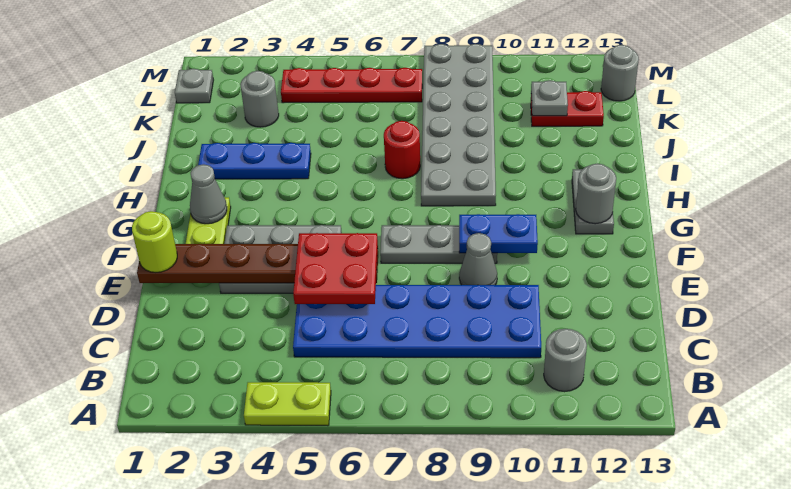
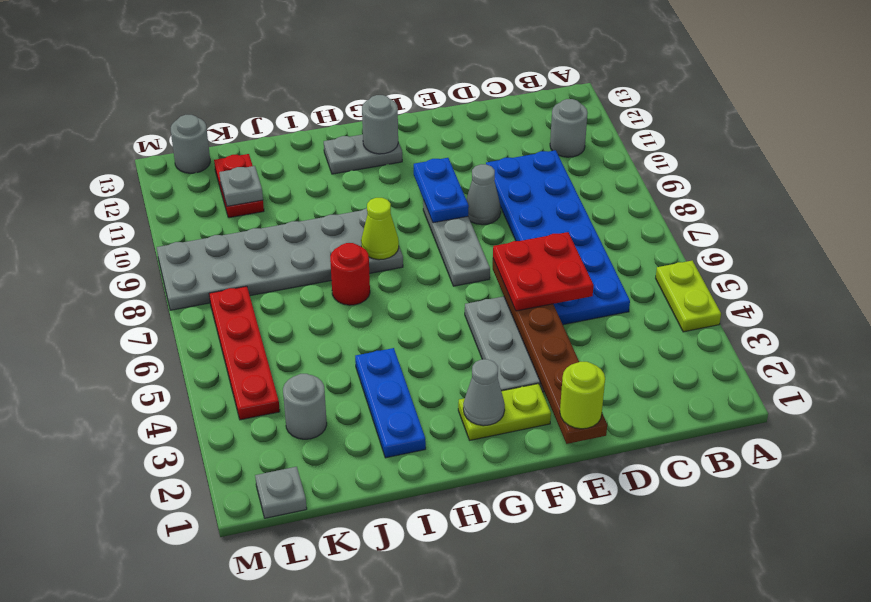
none -> lime cone H8 level 2

